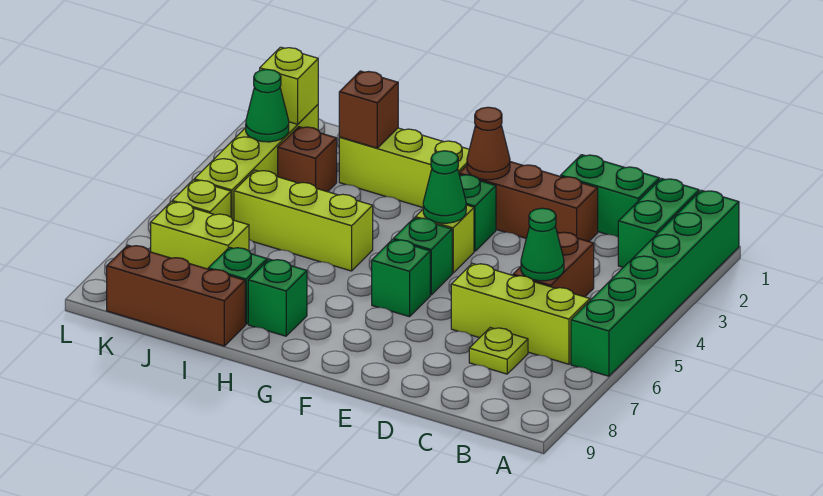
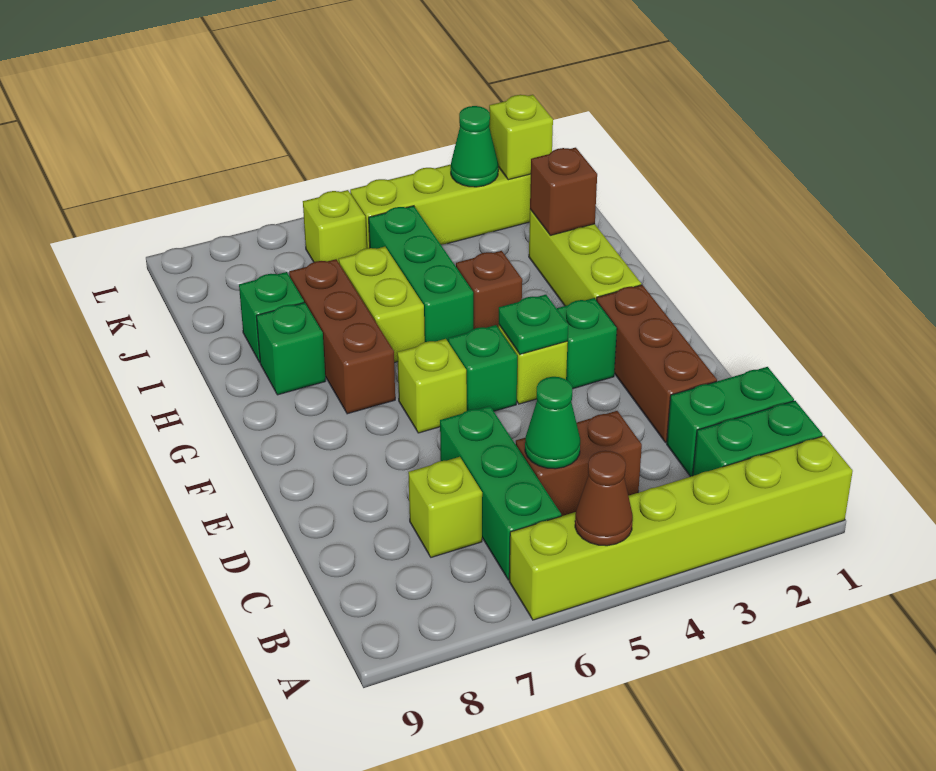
green brick A1:A6 level 1 -> lime brick A1:A6 level 1
lime brick B6:D6 level 1 -> green brick B6:D6 level 1
green brick C1:D1 level 1 -> green brick C1:C2 level 1
lime plate C7 level 1 -> lime brick C7 level 1
brown cone F2 level 2 -> brown cone A5 level 2
green cone F4 level 2 -> green plate F4 level 2
green brick F6 level 1 -> lime brick F6 level 1
lime brick H5:J5 level 1 -> green brick H5:J5 level 1
brown brick I9:K9 level 1 -> brown brick G7:I7 level 1
brown brick J3 level 1 -> brown brick H4 level 1
lime brick J7:K7 level 1 -> lime brick H6:I6 level 1

